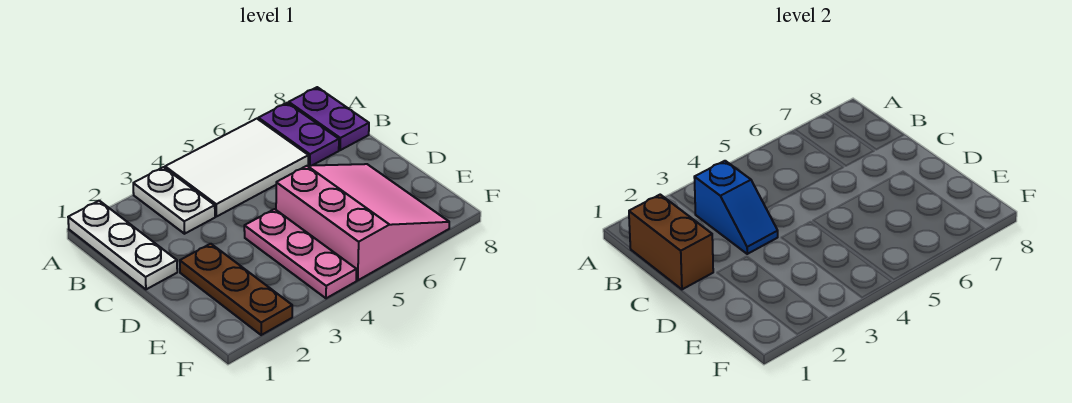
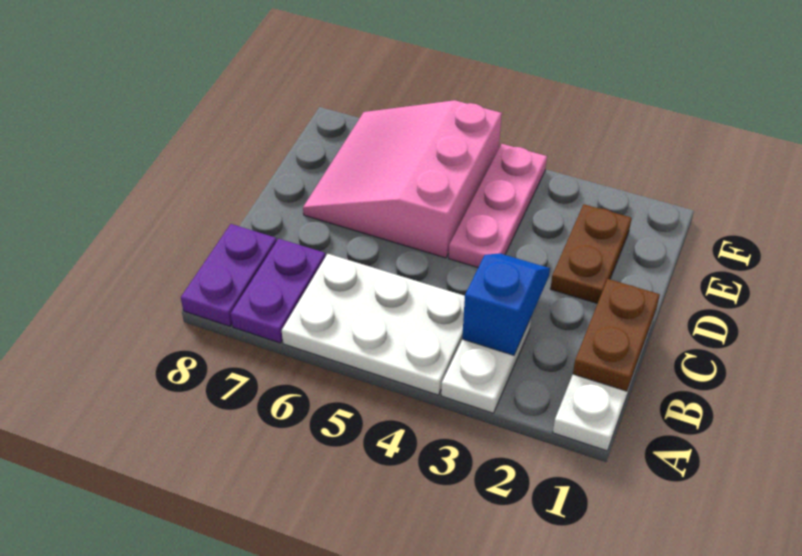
white tile A4:B6 level 1 -> white plate A4:B6 level 1
brown brick B1:C1 level 2 -> brown plate B1:C1 level 2
brown plate D2:F2 level 1 -> brown plate D2:E2 level 1

